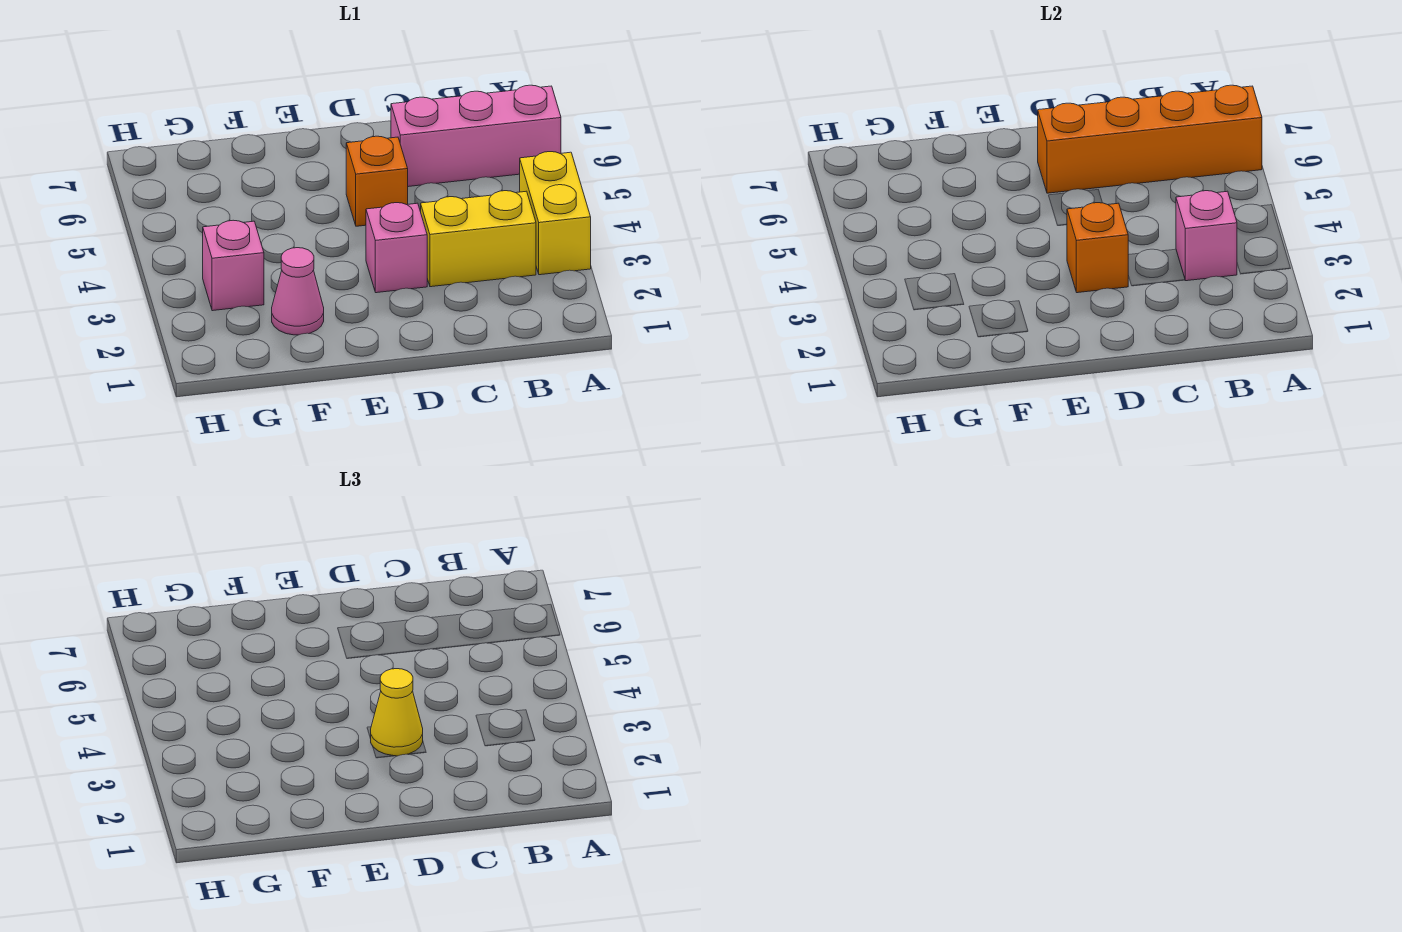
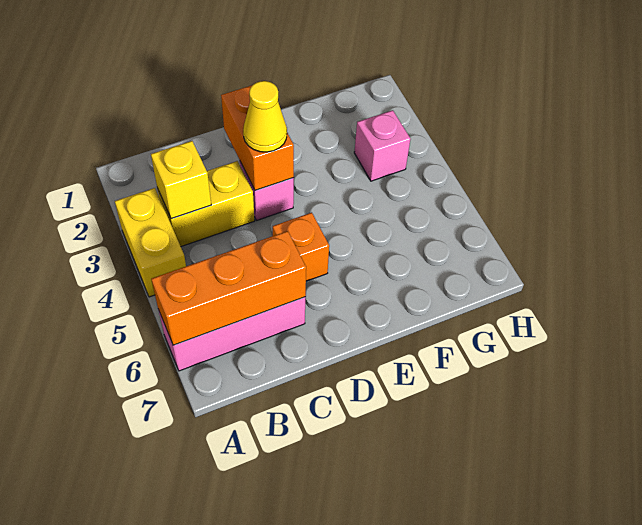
orange brick A6:D6 level 2 -> orange brick A6:C6 level 2
pink brick B3 level 2 -> yellow brick B3 level 2
orange brick D3 level 2 -> orange brick D2:D3 level 2
pink cone F2 level 1 -> none

